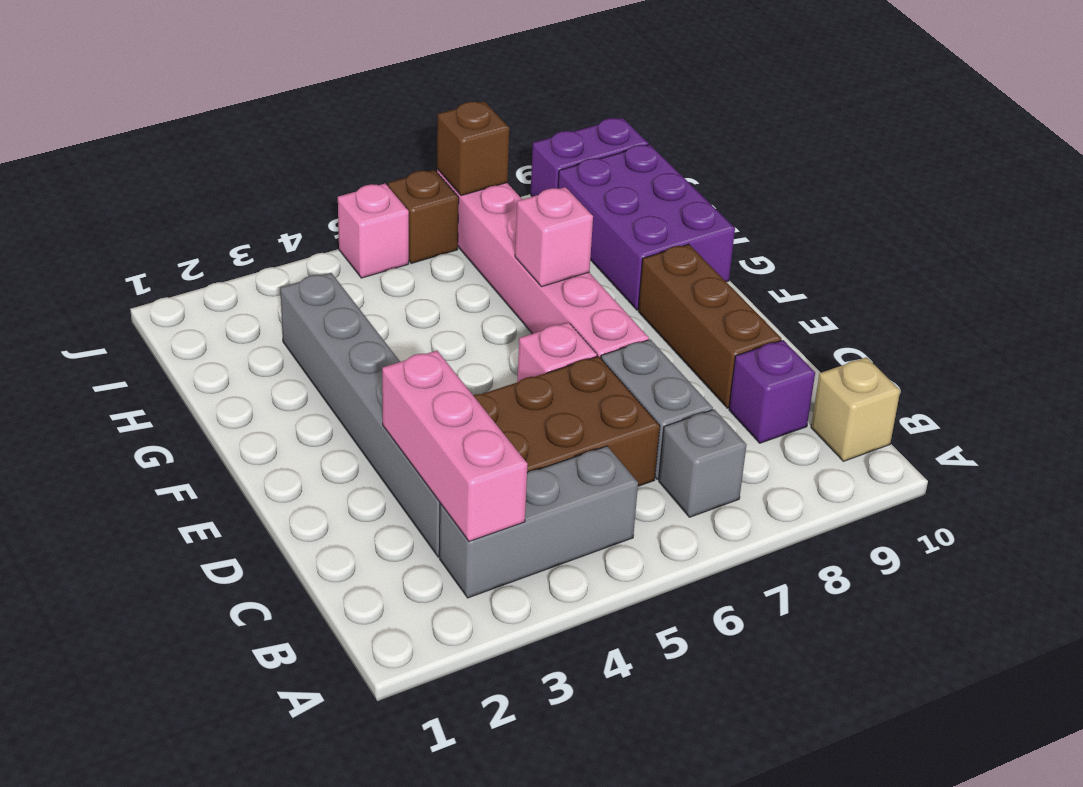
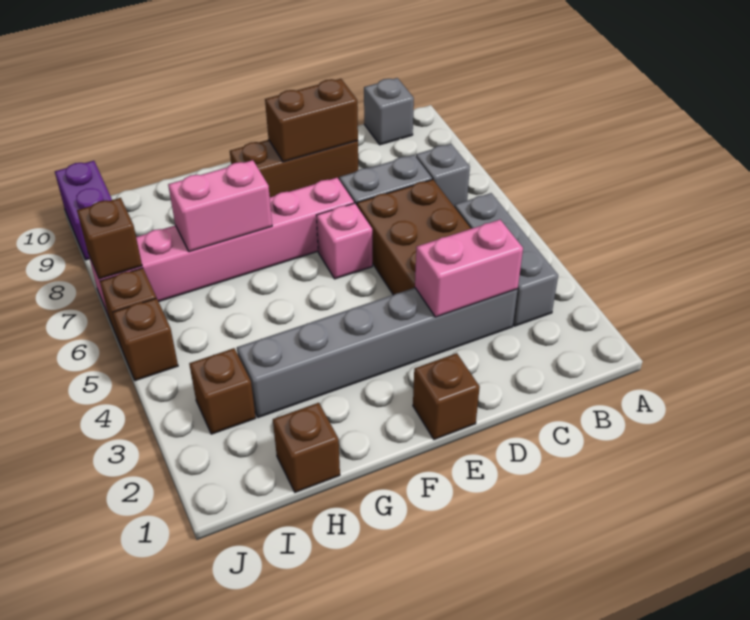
pink brick B3:D3 level 2 -> pink brick C3:D3 level 2
tan brick B10 level 1 -> grey brick B10 level 1
purple brick C9 level 1 -> none
none -> brown brick D9:E9 level 2
none -> brown brick E1 level 1
pink brick G7 level 2 -> pink brick G7:H7 level 2
purple brick G9:I10 level 1 -> none
none -> brown brick H1 level 1
none -> brown brick I3 level 1
pink brick J5 level 1 -> brown brick J5 level 1

